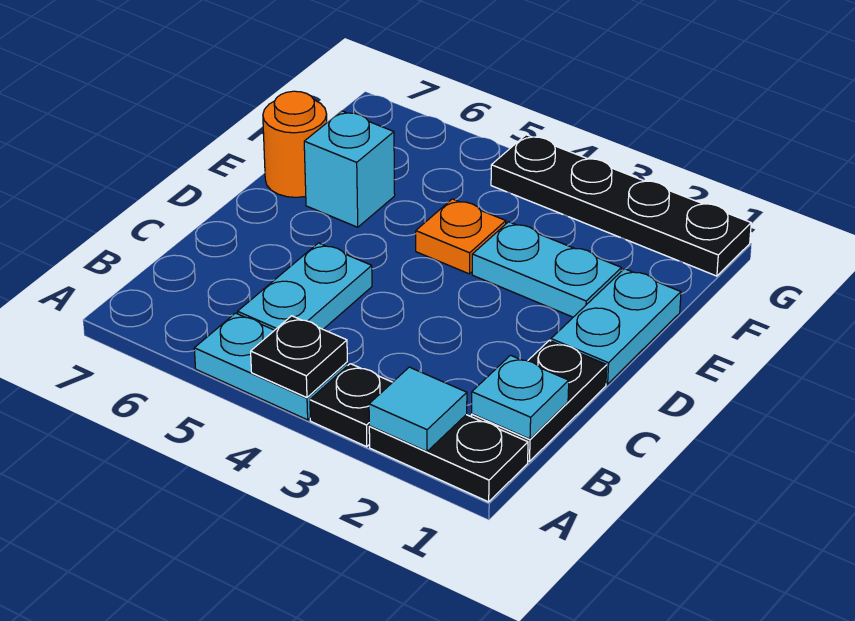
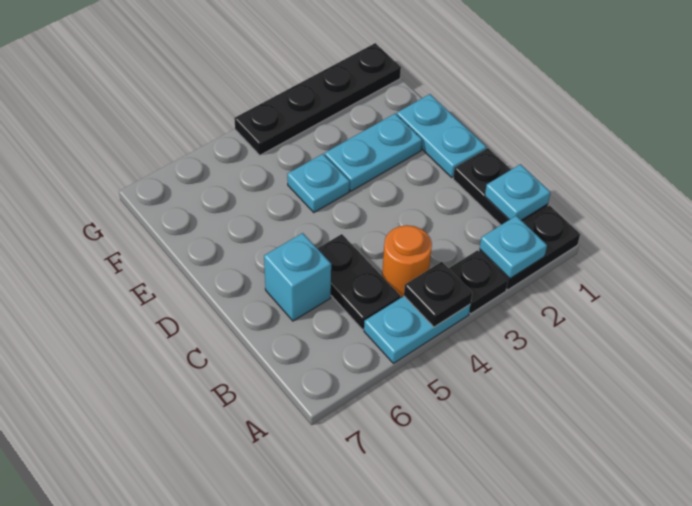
cyan tile A2 level 2 -> cyan plate A2 level 2
cyan plate B5:C5 level 1 -> black plate B5:C5 level 1
orange plate E4 level 1 -> cyan plate E4 level 1
cyan brick E6 level 1 -> cyan brick C6 level 1
orange round brick E7 level 1 -> orange round brick B4 level 1

